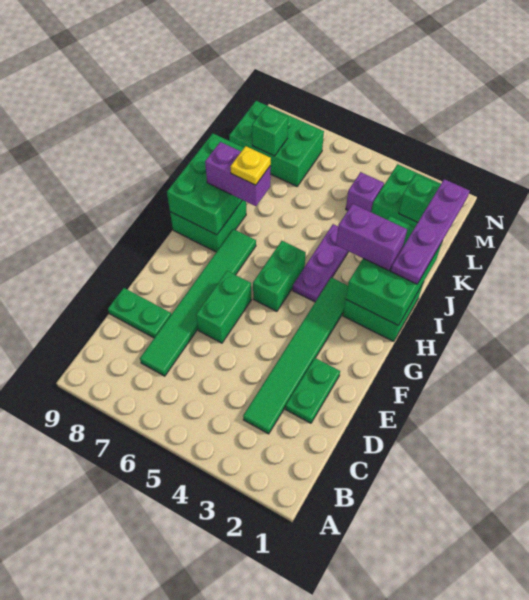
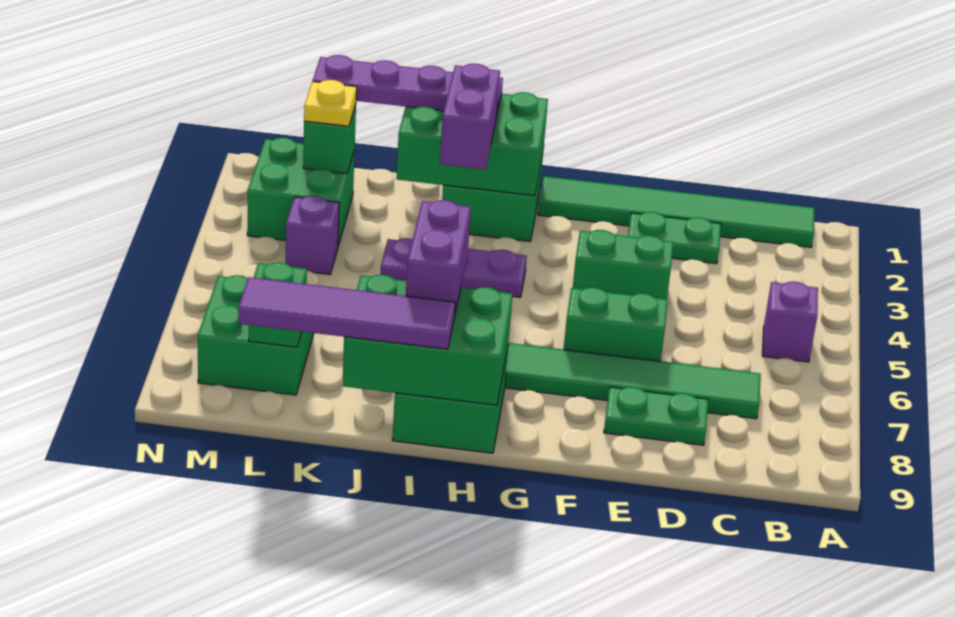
none -> purple brick B5 level 1
green tile C3:H3 level 1 -> green tile B1:G1 level 1
green plate D8:D9 level 1 -> green plate D8:E8 level 1
green brick G5:H5 level 1 -> green brick E4:F4 level 1
yellow plate I7 level 4 -> yellow plate L2 level 3
none -> purple tile I9:L9 level 3
green brick L7:M9 level 1 -> green brick L7:M8 level 1

